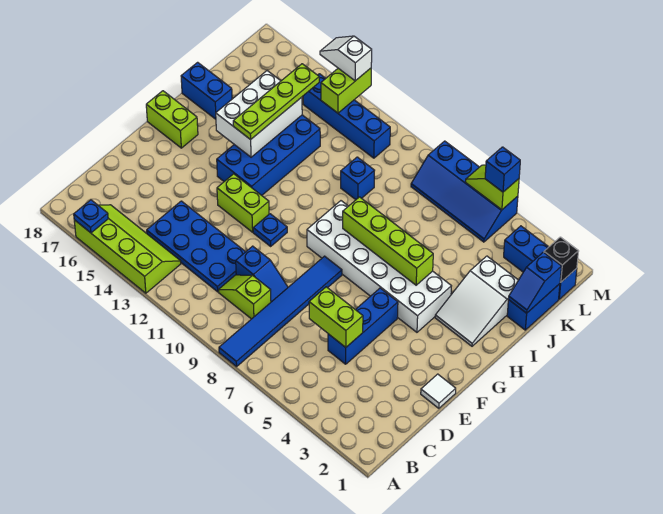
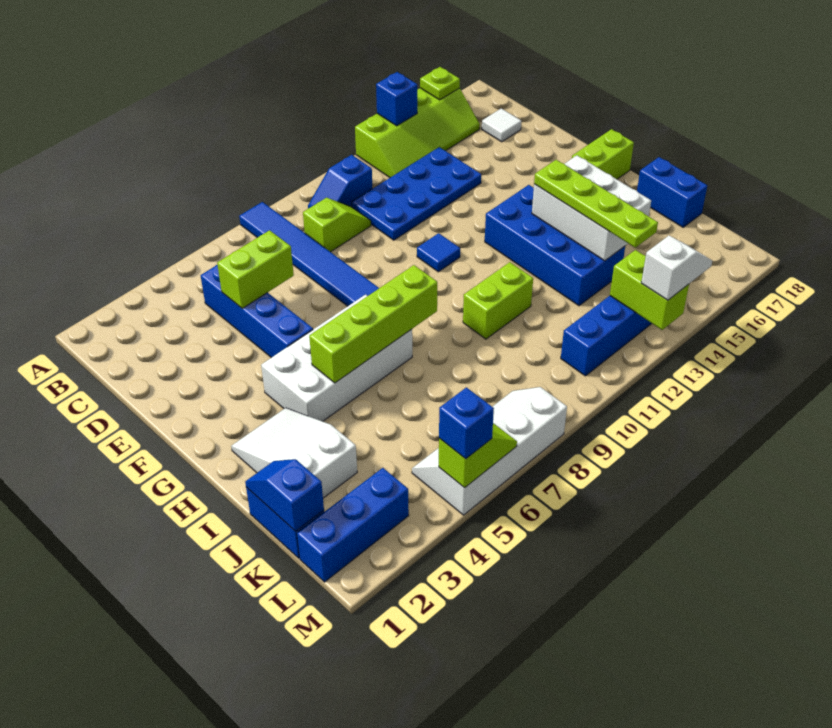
blue plate A16 level 2 -> lime plate A16 level 2
blue brick D5:F5 level 1 -> blue brick C5:F5 level 1
blue slope D9:D10 level 1 top 10 -> blue slope B10:B11 level 1 top 11
white tile E1 level 1 -> white tile C17 level 1
blue plate F11 level 1 -> blue tile F11 level 1
lime brick F12:F13 level 1 -> lime brick I10:I11 level 1
white brick G4:H9 level 1 -> white brick G4:H7 level 1
blue brick I17:I18 level 1 -> blue brick I18:J18 level 1
blue brick J10 level 1 -> blue brick A14 level 2
black brick L1 level 2 -> none
blue slope L5:M8 level 1 top M -> white slope L5:M8 level 1 top M

